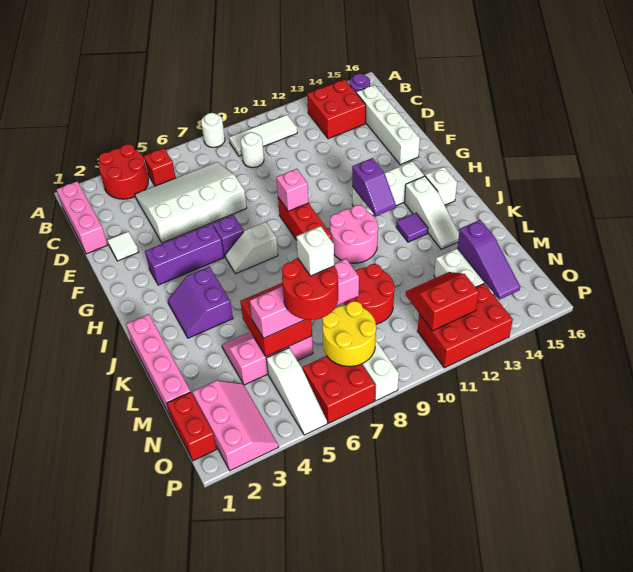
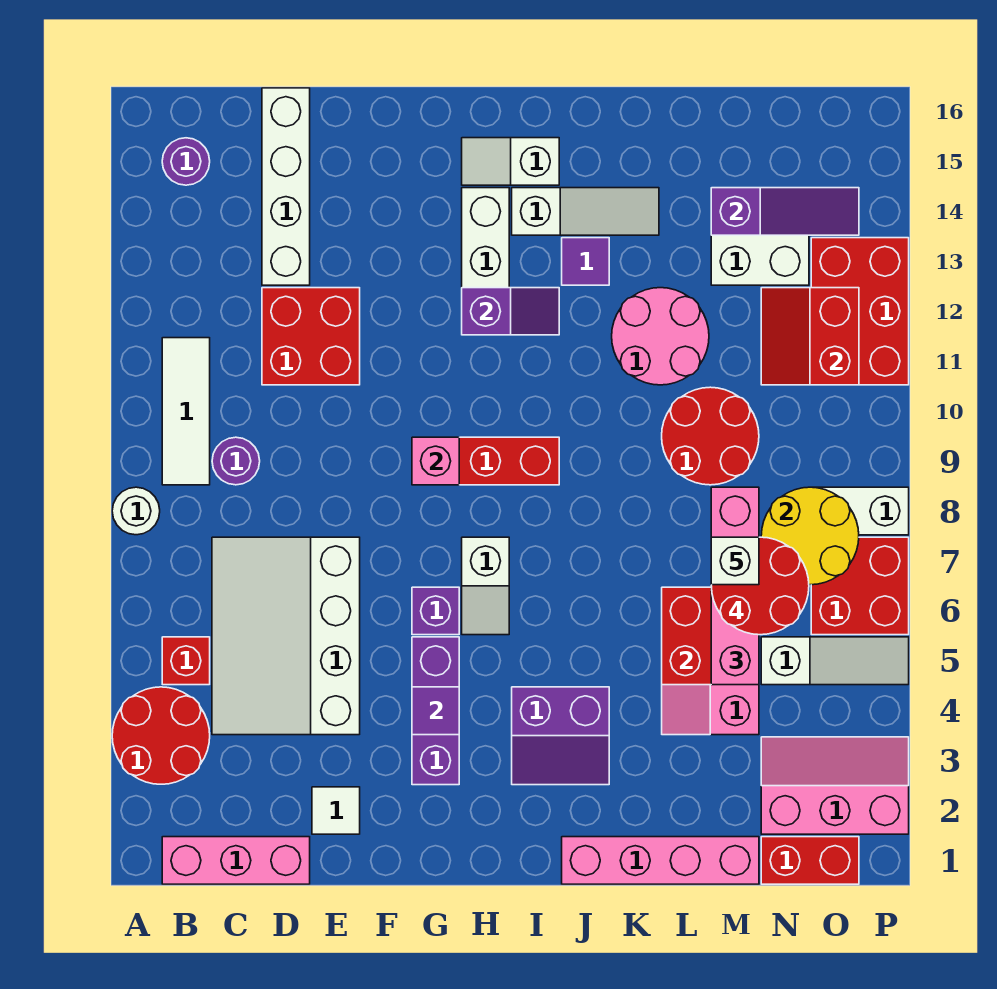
red brick B13:C14 level 1 -> red brick D11:E12 level 1
white round brick C9 level 1 -> purple round brick C9 level 1
white brick C15:F15 level 1 -> white brick D13:D16 level 1
none -> purple tile G4 level 2
pink round brick I10:J11 level 1 -> pink round brick K11:L12 level 1

